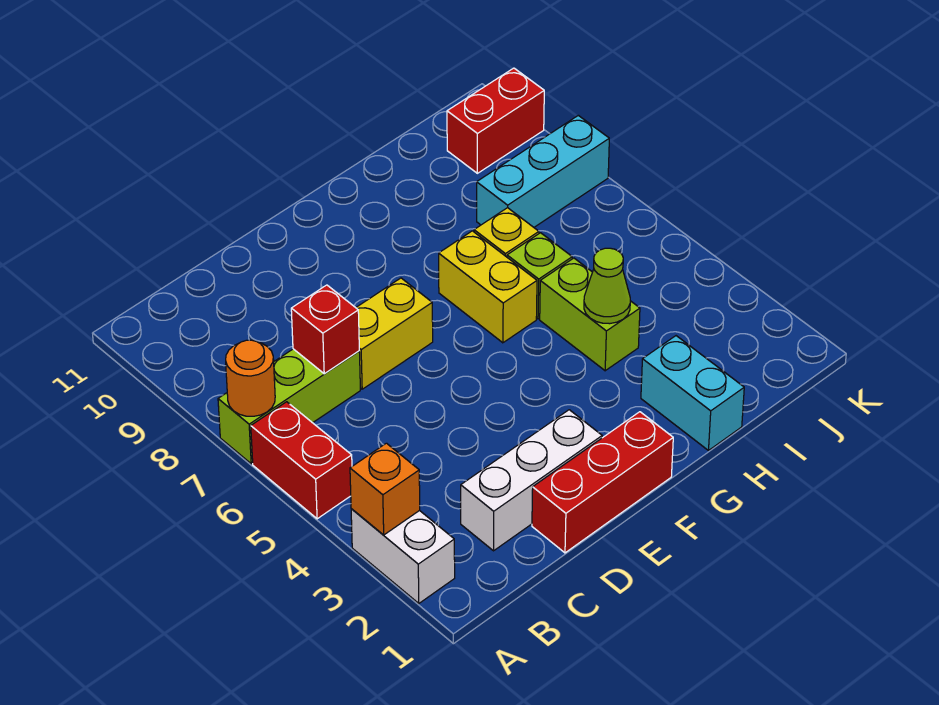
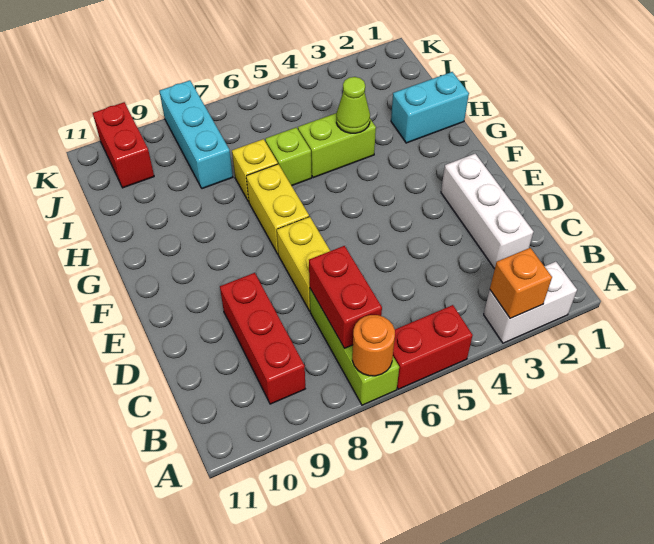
red brick C7 level 2 -> red brick B7:C7 level 2
red brick D1:F1 level 1 -> red brick B9:D9 level 1
yellow brick G6:G7 level 1 -> yellow brick F7:G7 level 1

